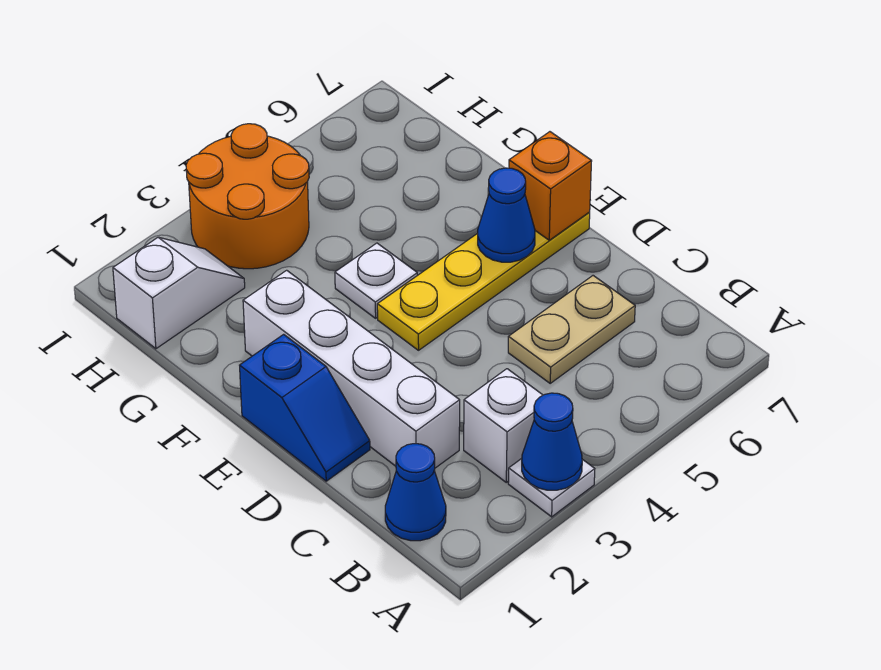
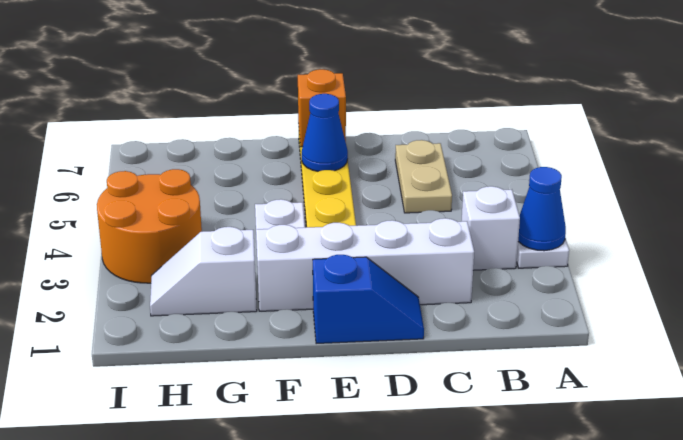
blue cone B1 level 1 -> none
white slope H1:H2 level 1 top 1 -> white slope G2:H2 level 1 top G

